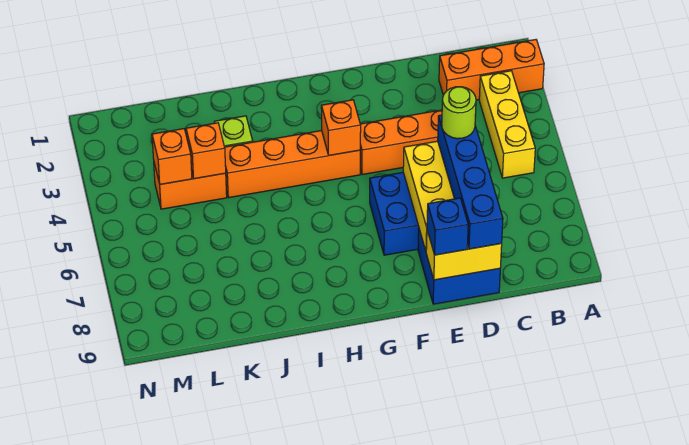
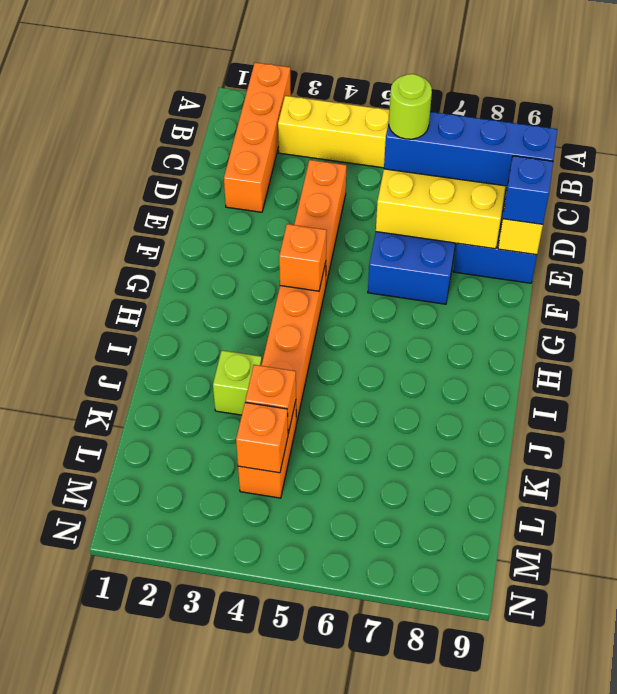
orange brick A2:C2 level 1 -> orange brick A2:D2 level 1

